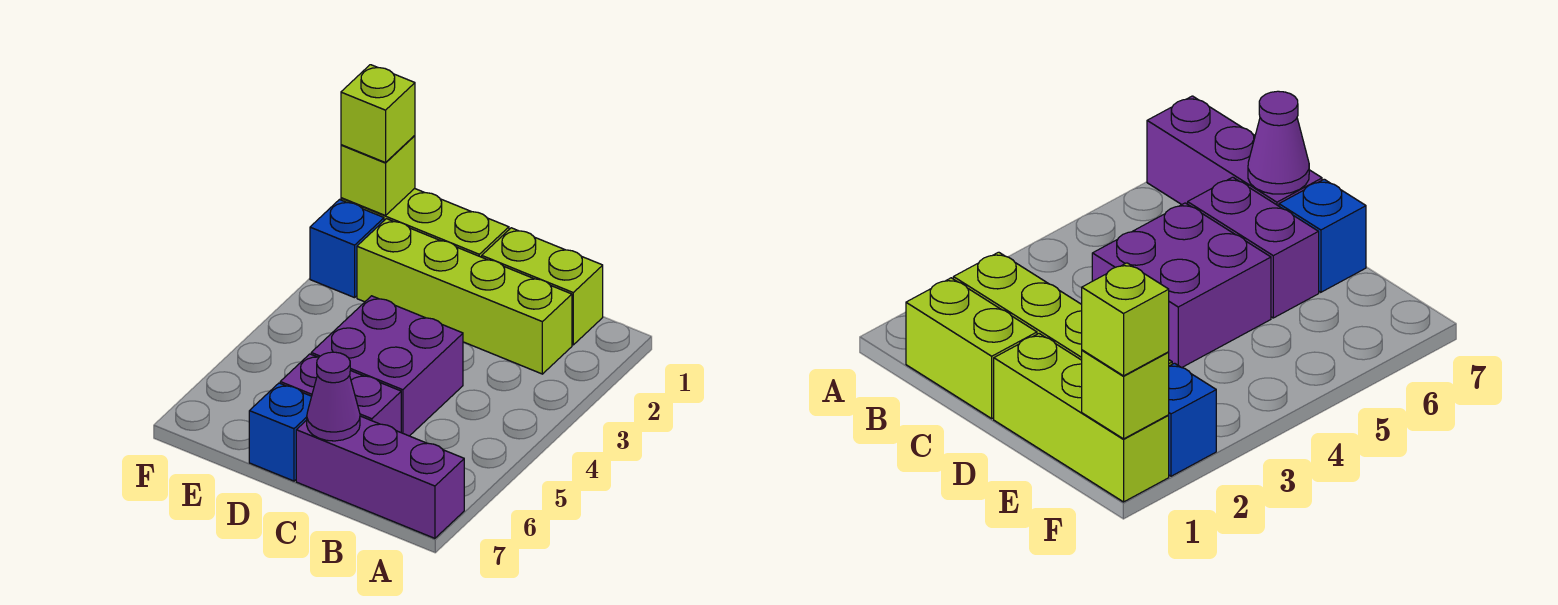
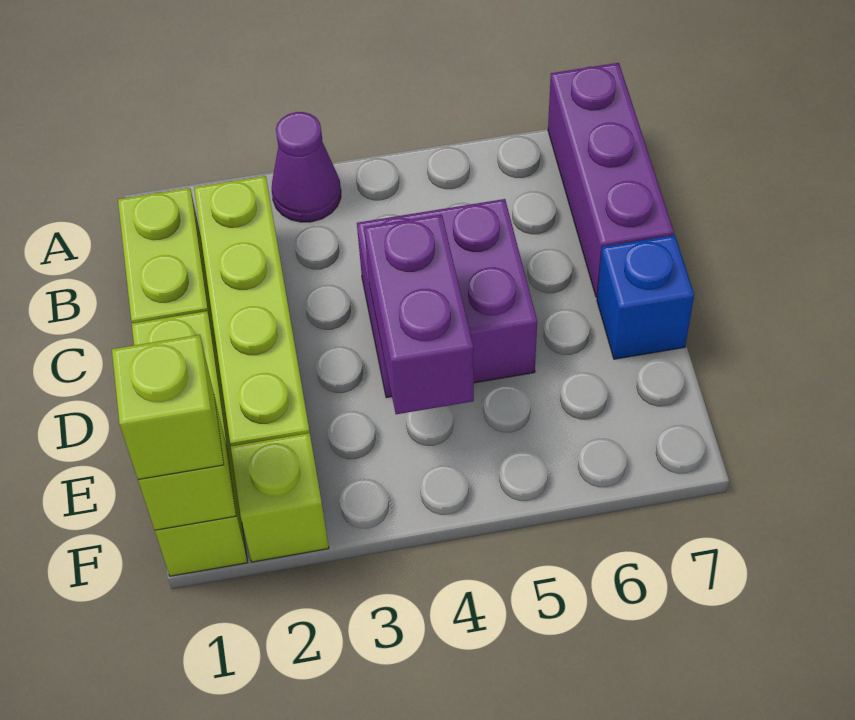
purple brick C6:D6 level 1 -> purple brick D4:E4 level 2
purple cone C7 level 2 -> purple cone A3 level 1
blue brick F2 level 1 -> lime brick F2 level 1

